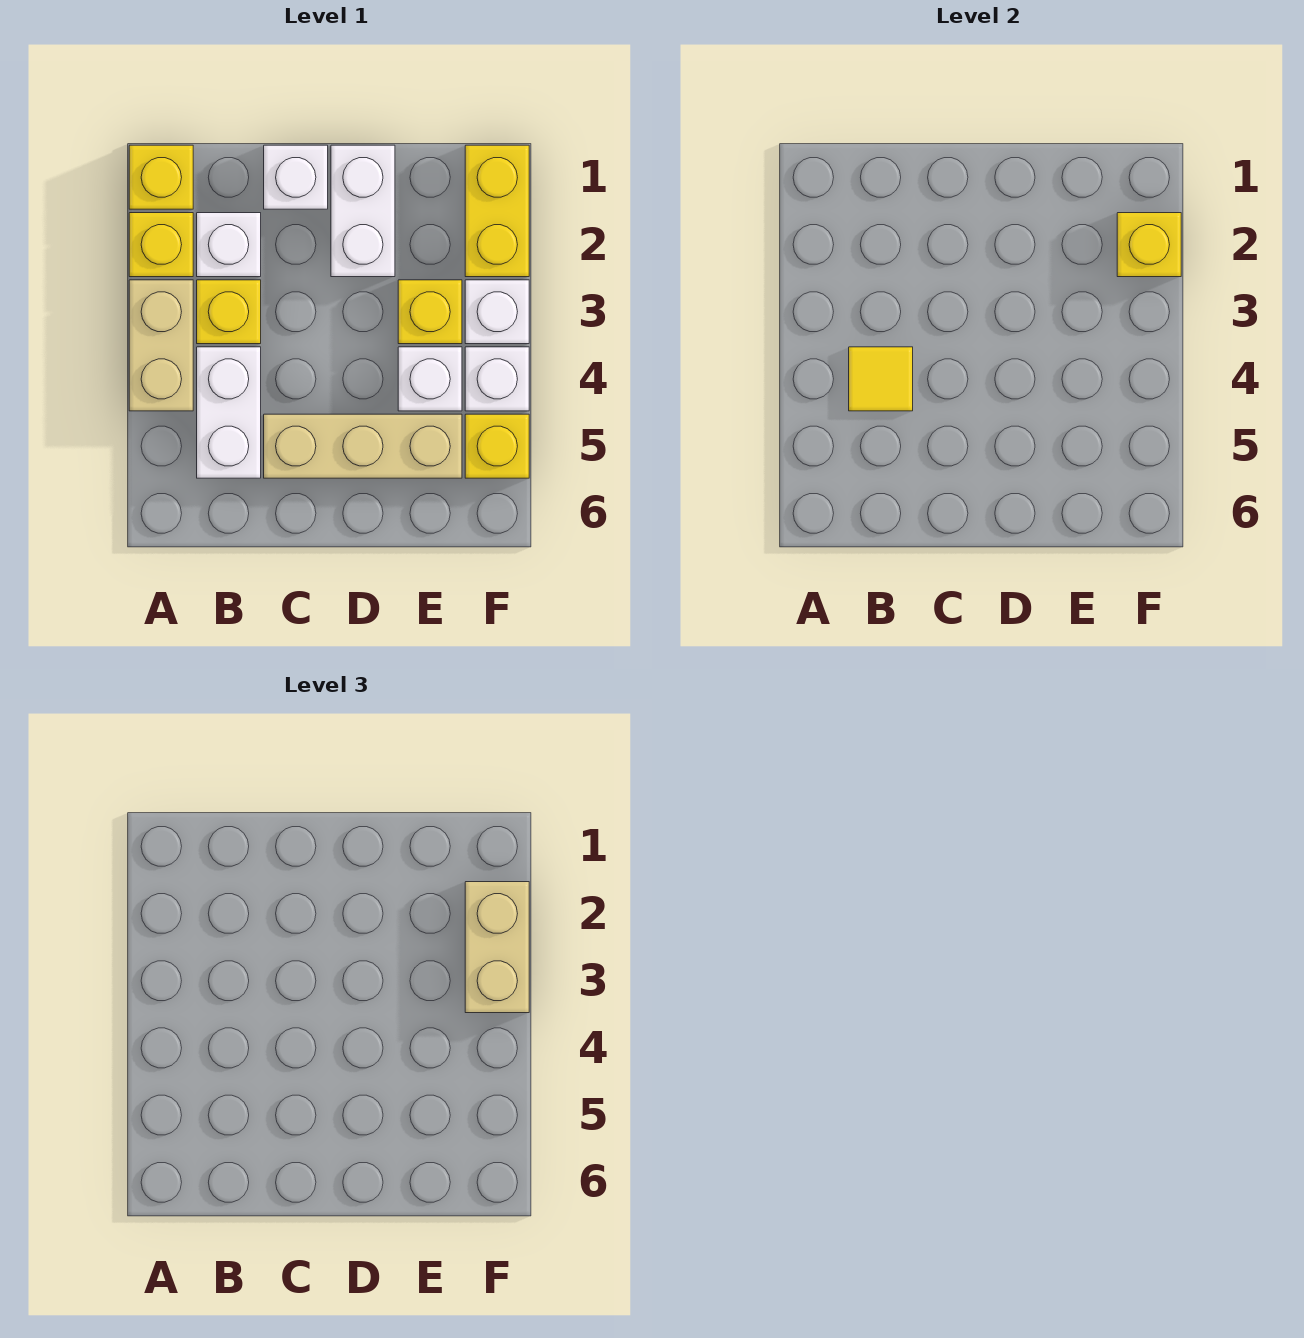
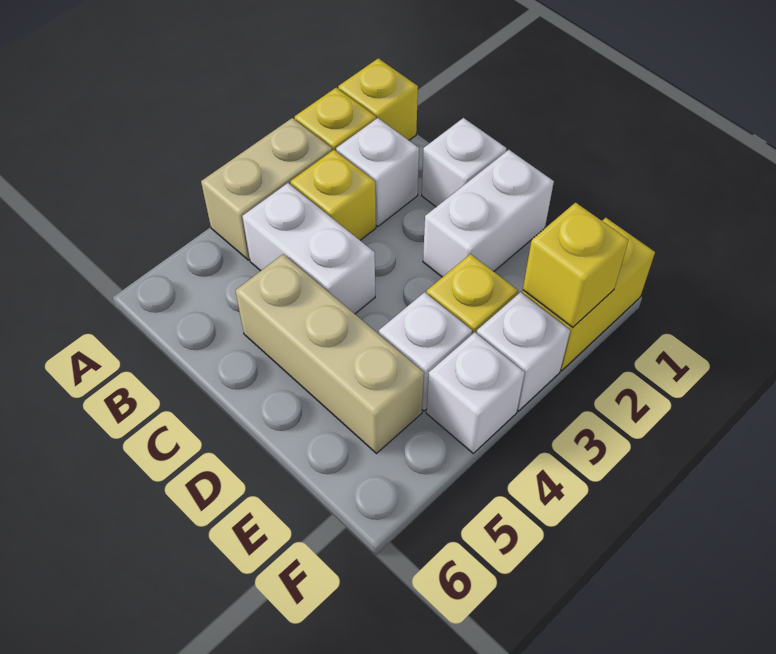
white brick B4:B5 level 1 -> white brick B4:C4 level 1
yellow tile B4 level 2 -> none
tan brick F2:F3 level 3 -> none
yellow brick F5 level 1 -> none

